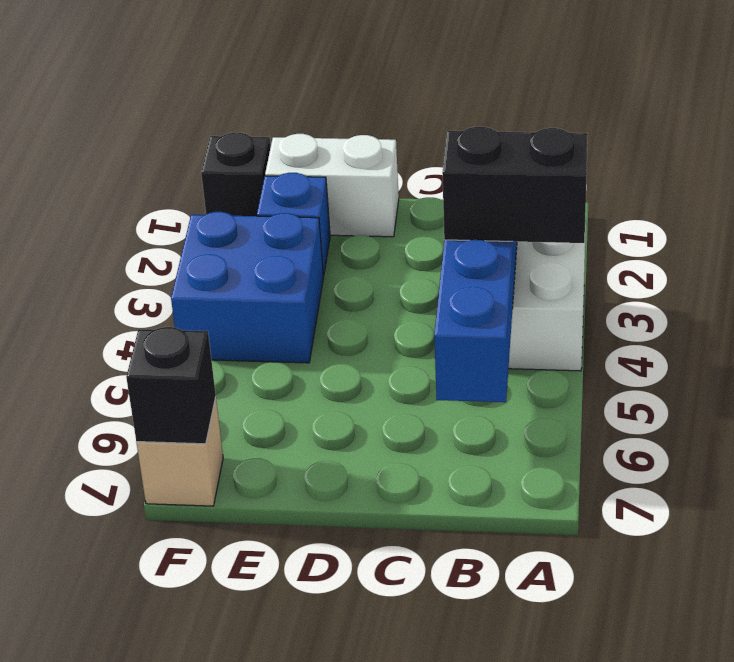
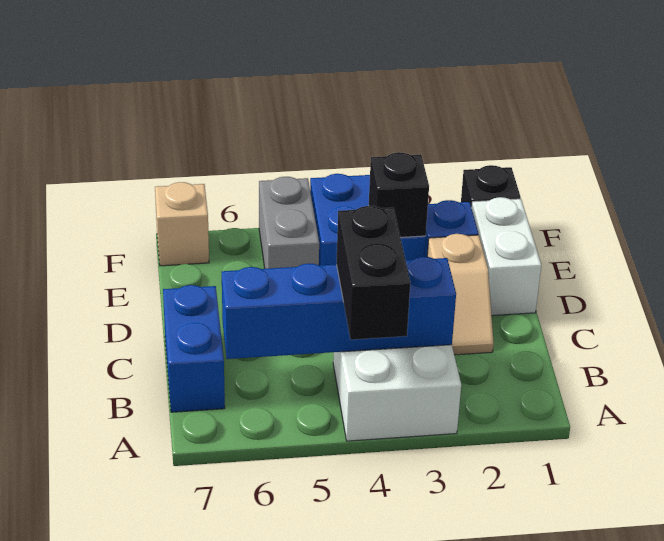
none -> blue brick B7:C7 level 1
none -> tan slope C2:D2 level 1 top D
none -> grey brick E5:F5 level 1
black brick F7 level 2 -> black brick E3 level 2

